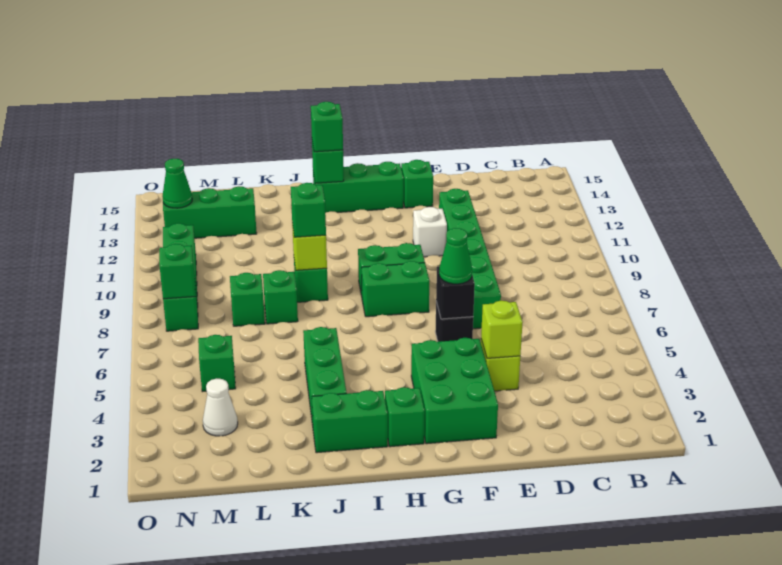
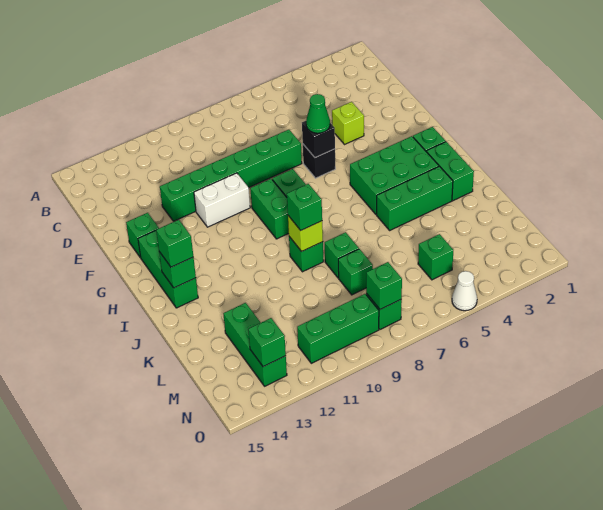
lime brick E4 level 2 -> none
green brick F2:G4 level 1 -> green brick H3:I5 level 1
white brick F11 level 1 -> white brick F10:F11 level 1
white cone M3 level 1 -> white cone O5 level 1
green cone N13 level 2 -> green brick N13 level 2

